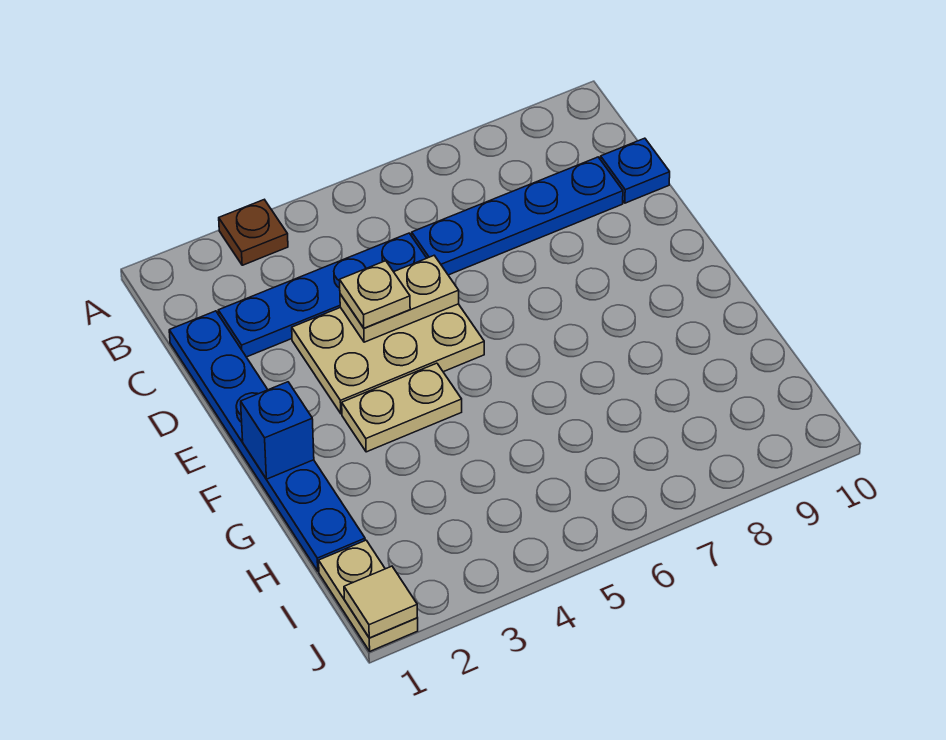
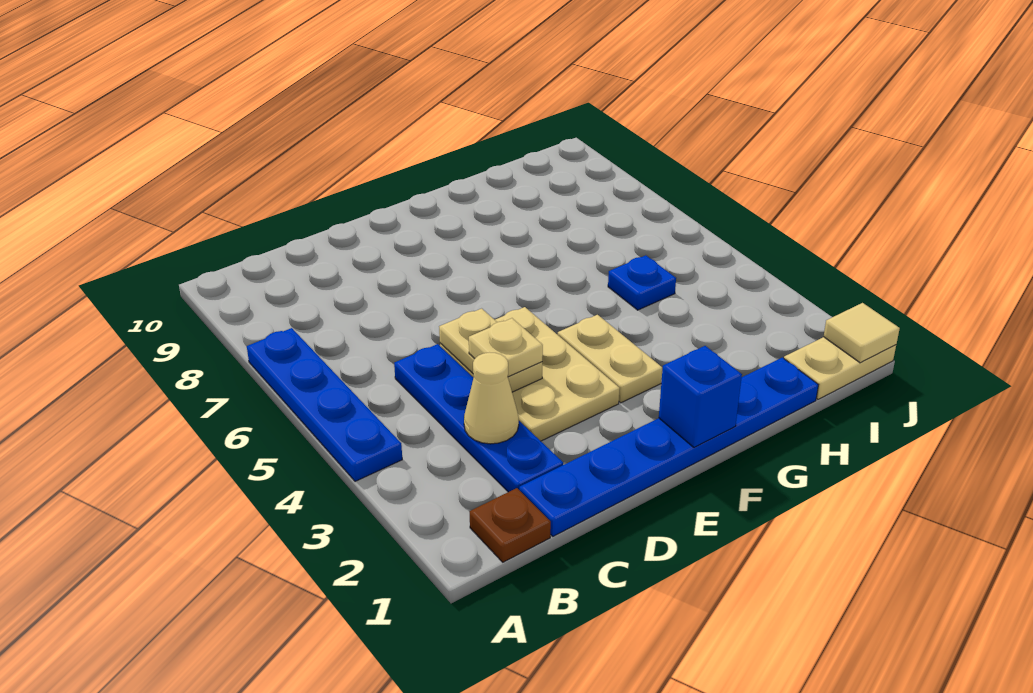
brown plate A3 level 1 -> brown plate B1 level 1
none -> tan cone C3 level 2
blue plate C6:C9 level 1 -> blue plate A4:A7 level 1
blue plate C10 level 1 -> blue plate H5 level 1

